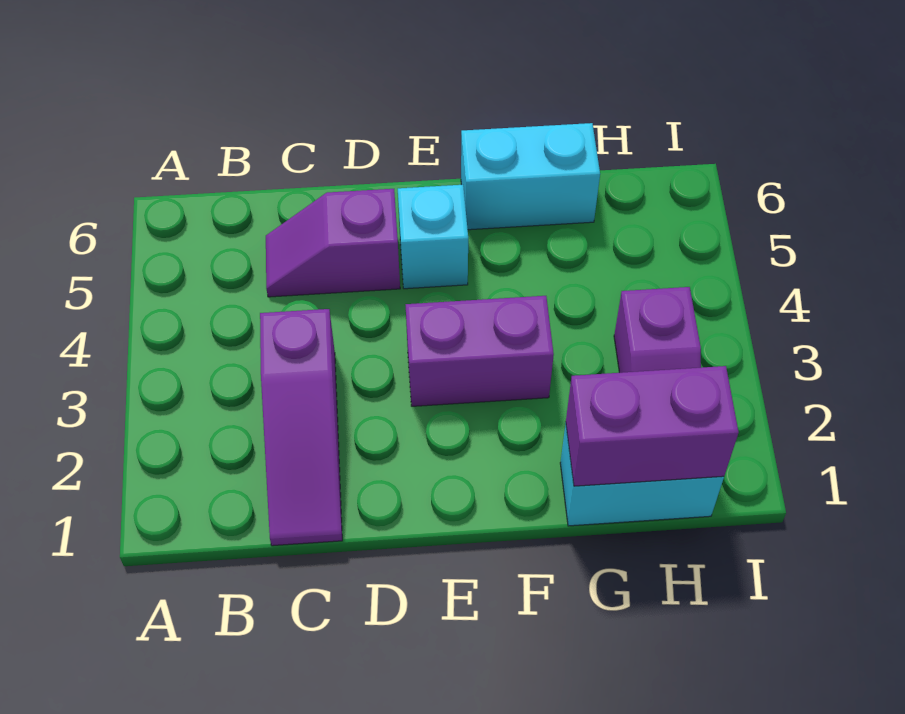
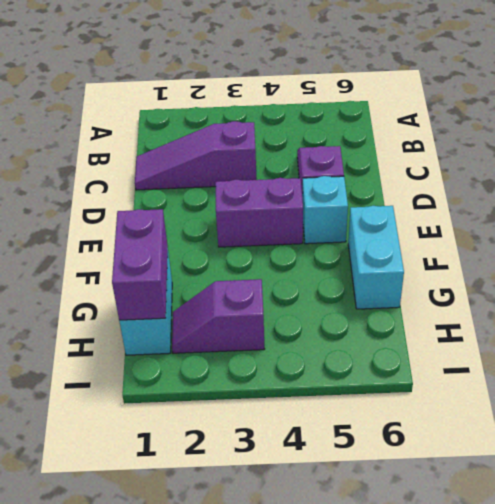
purple brick E3:F3 level 1 -> purple brick E3:E4 level 1

